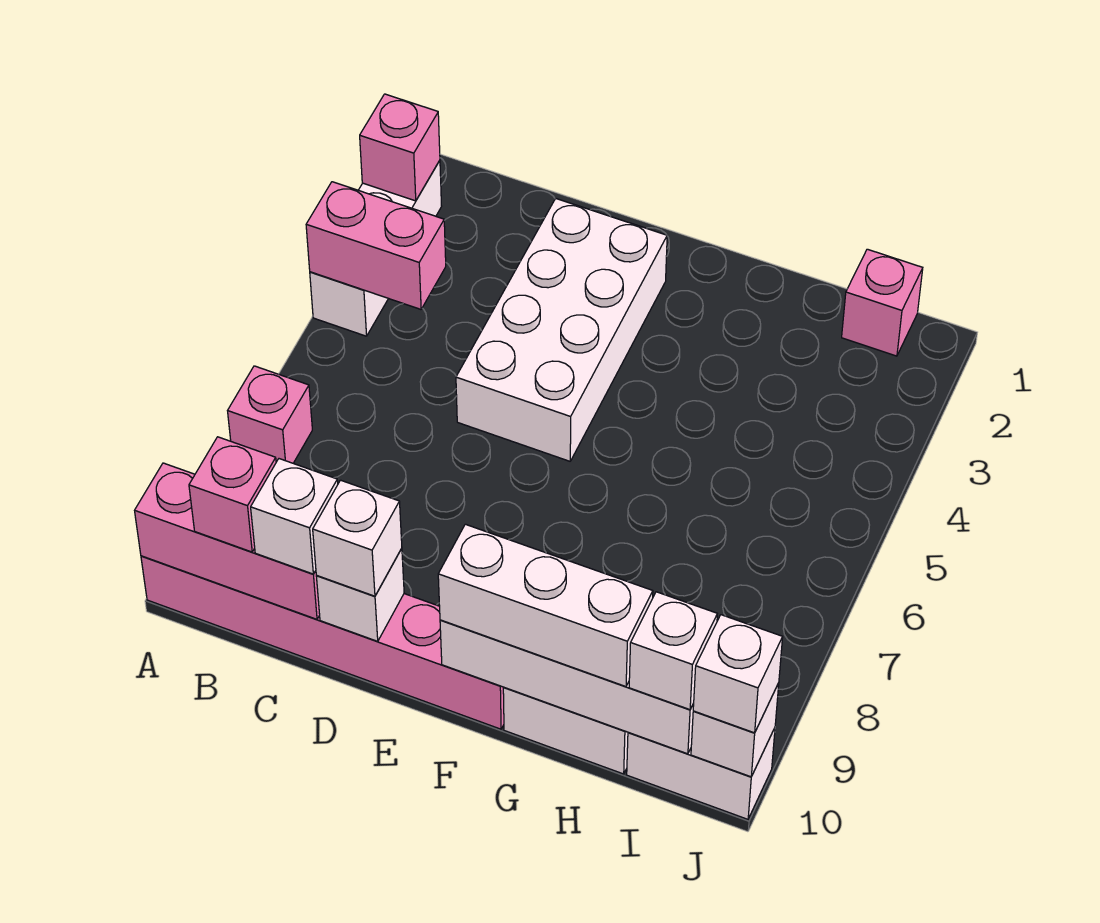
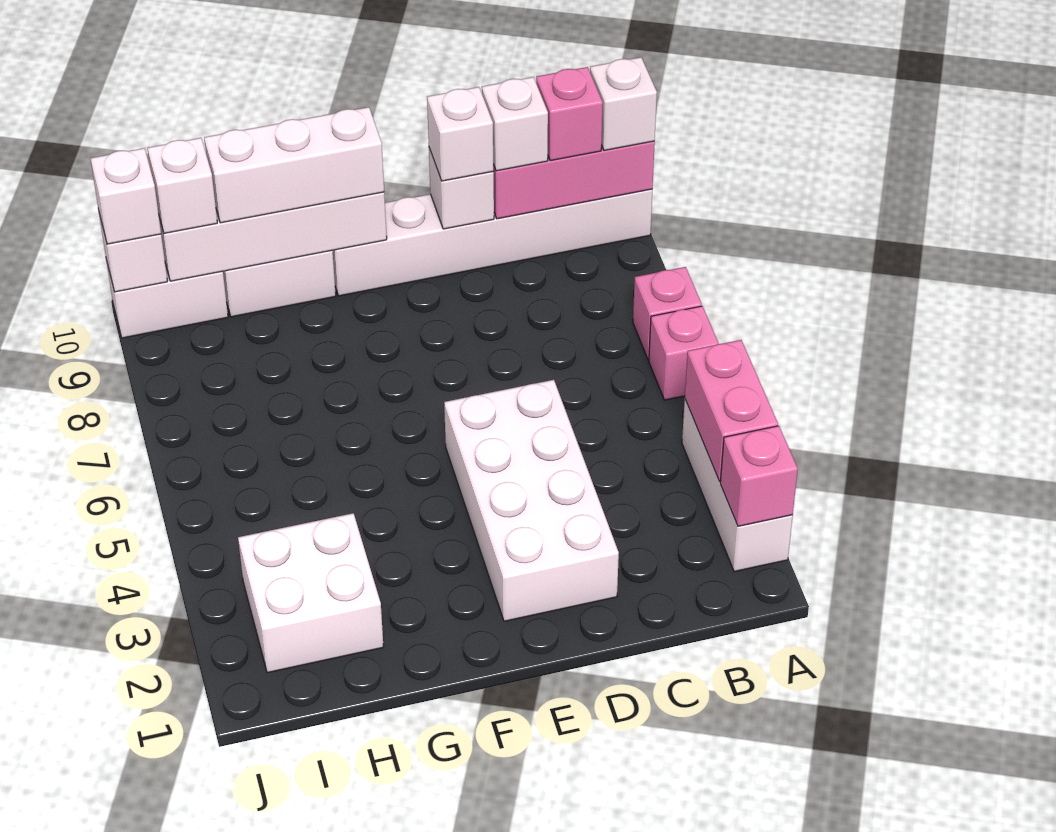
pink brick A4:B4 level 2 -> pink brick A3:A4 level 2
pink brick A10:F10 level 1 -> white brick A10:F10 level 1
none -> white brick A10 level 3
none -> white brick H2:I3 level 1
pink brick I1 level 1 -> pink brick A6 level 1

